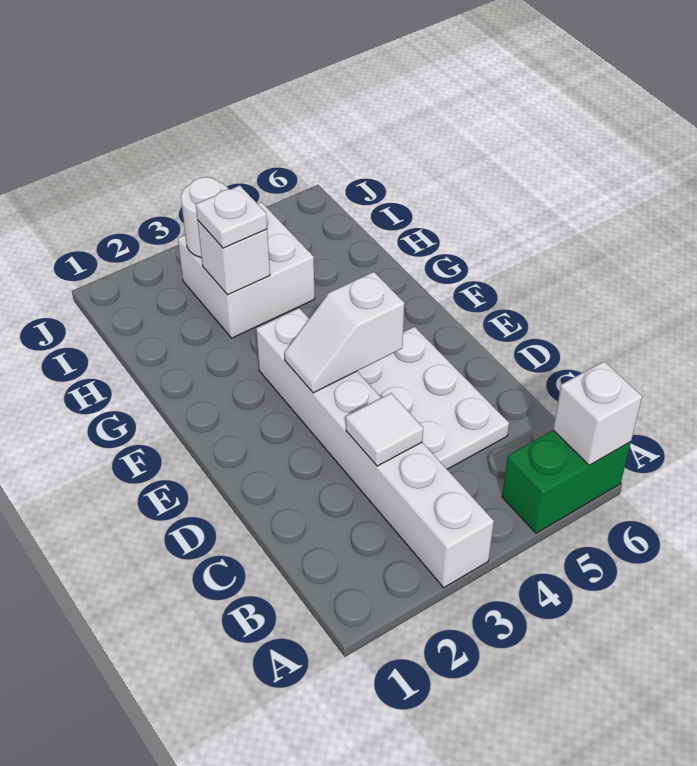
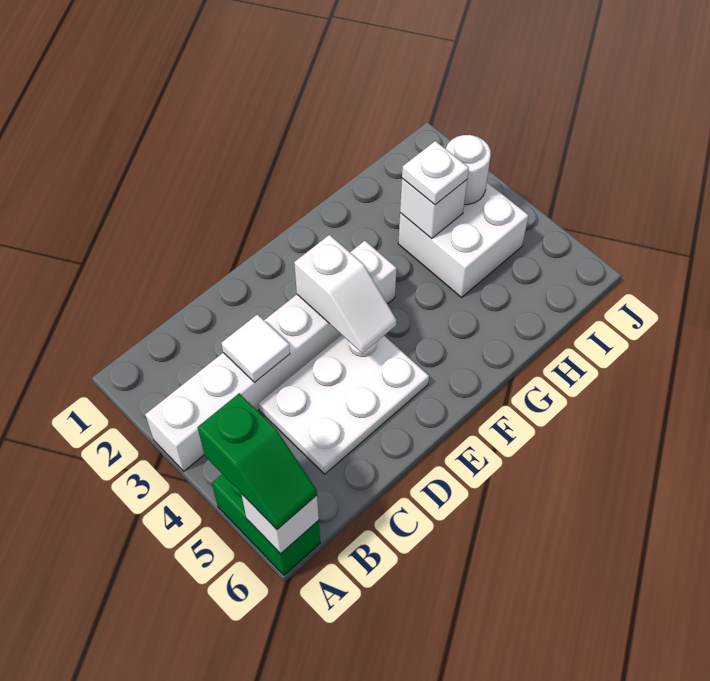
none -> green slope A5:A6 level 3 top 5
white slope E3:E4 level 2 top 4 -> white slope E3:E4 level 2 top 3

